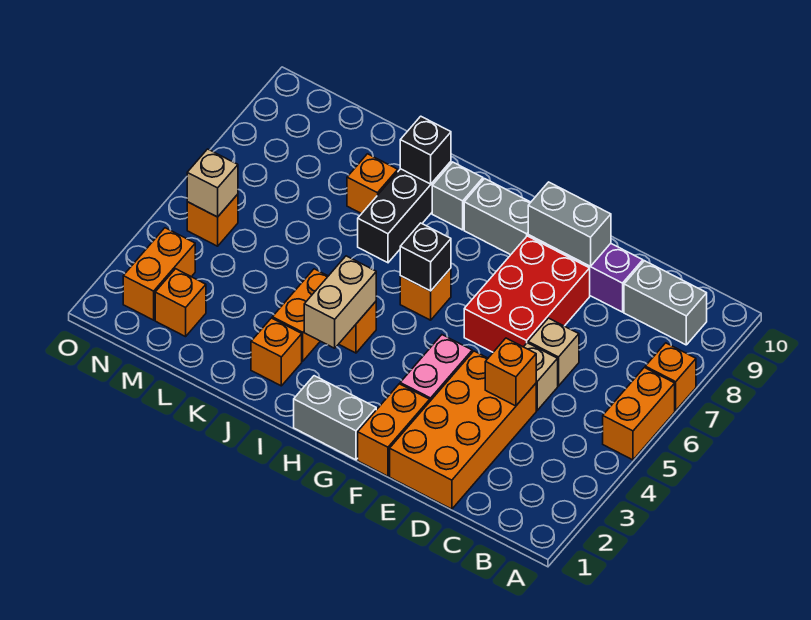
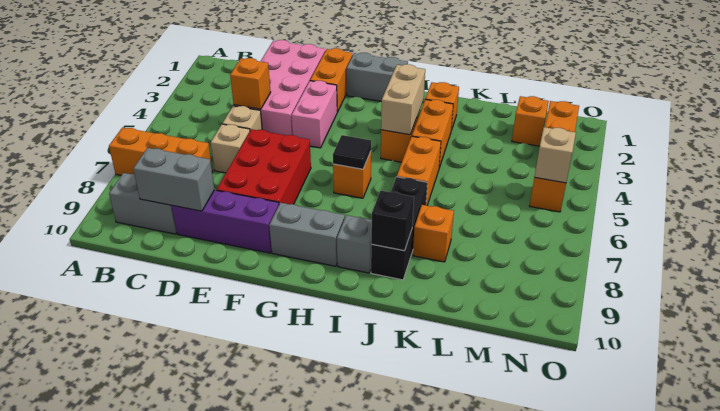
orange brick A5:A6 level 1 -> orange brick J5:J6 level 1
orange brick A7 level 1 -> orange brick A7:C7 level 1
orange brick D1:E4 level 1 -> pink brick D1:E4 level 1
grey brick E9:F9 level 2 -> grey brick C9:D9 level 2
black brick H6 level 2 -> black tile H6 level 2

